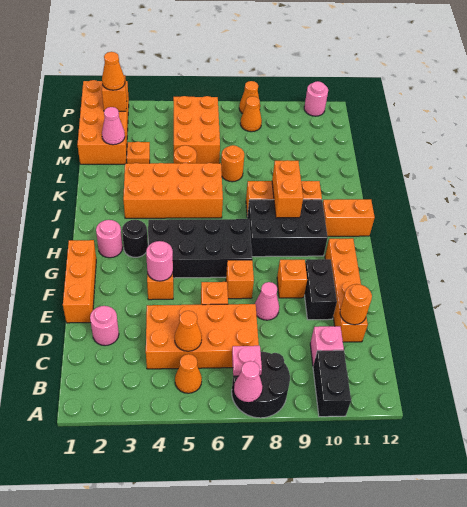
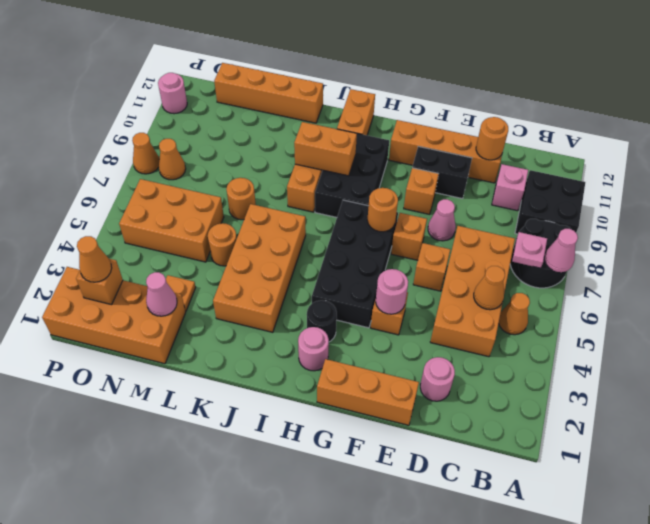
black brick A10:B10 level 1 -> black brick A9:B10 level 1
none -> orange round brick G7 level 2
none -> orange brick K12:N12 level 1

